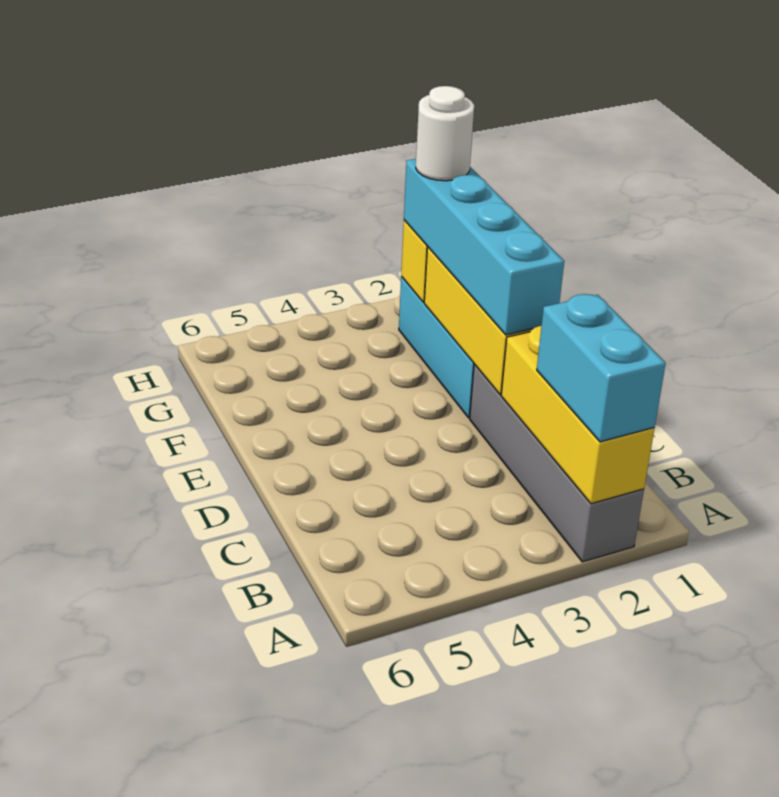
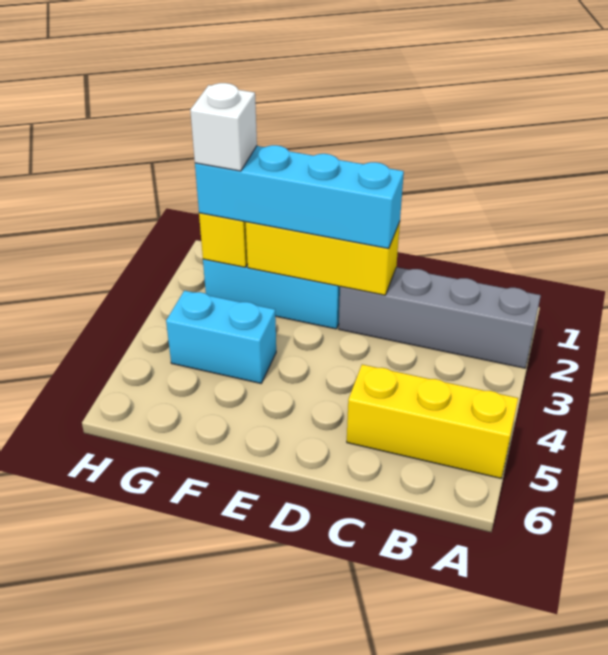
yellow brick A2:C2 level 2 -> yellow brick A5:C5 level 1
cyan brick A2:B2 level 3 -> cyan brick F4:G4 level 1
white round brick G2 level 4 -> white brick G2 level 4

